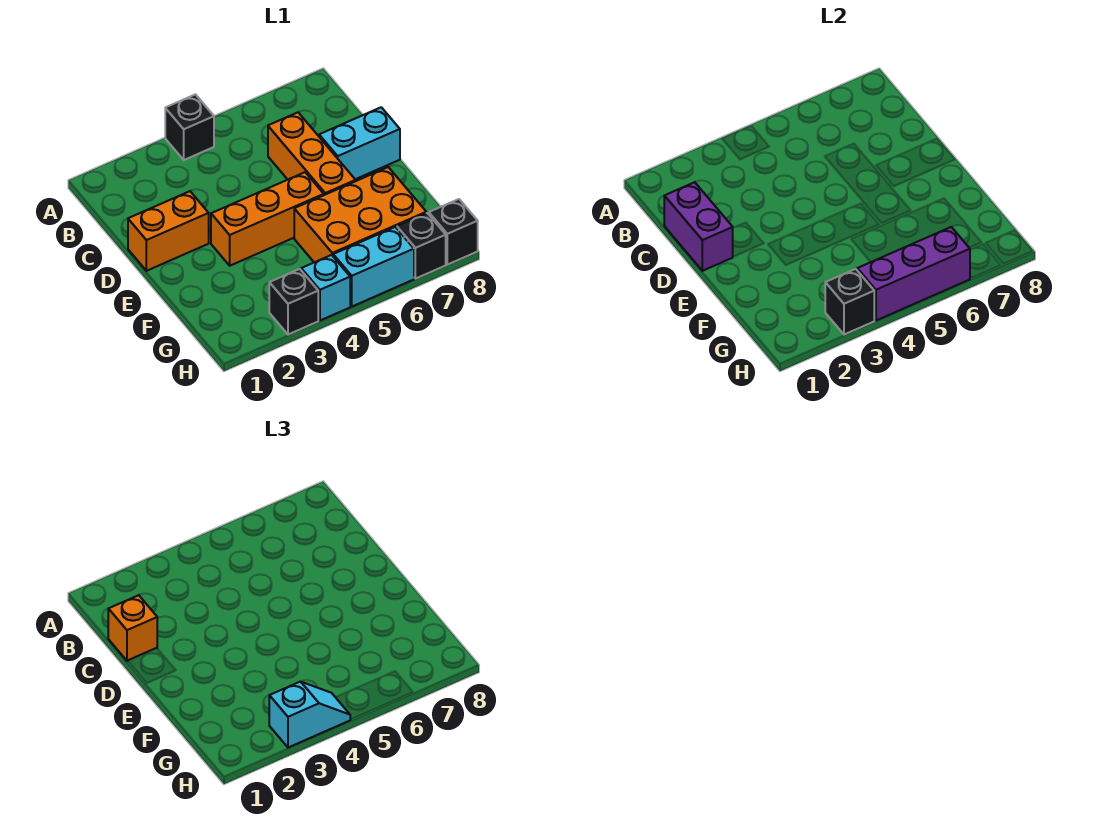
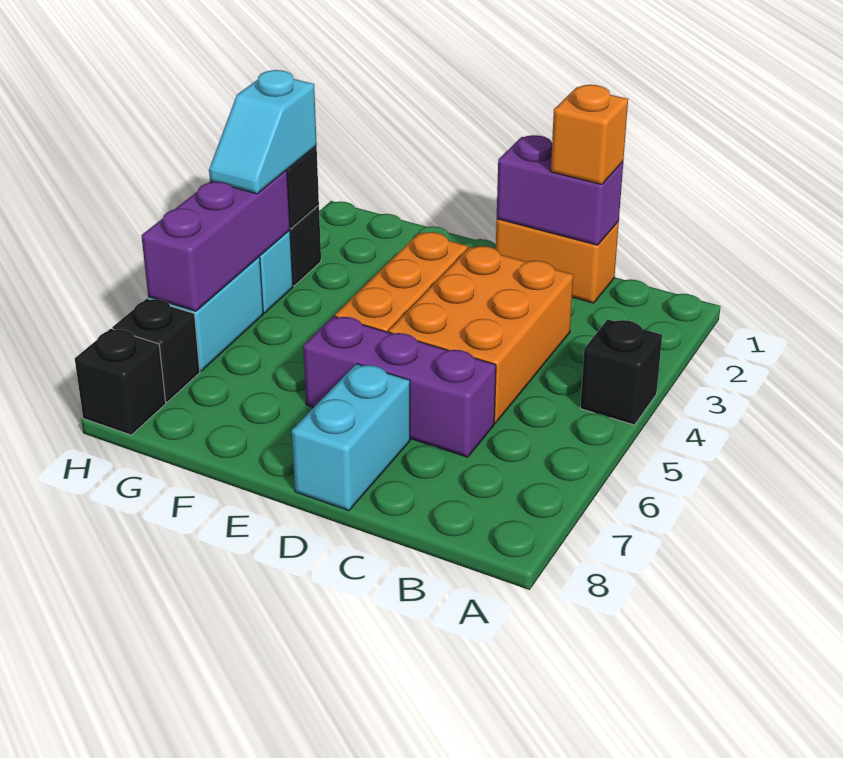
orange brick C6:E6 level 1 -> purple brick C6:E6 level 1
orange brick D1:D2 level 1 -> orange brick C1:D1 level 1
orange brick F5:G7 level 1 -> orange brick C3:D5 level 1

